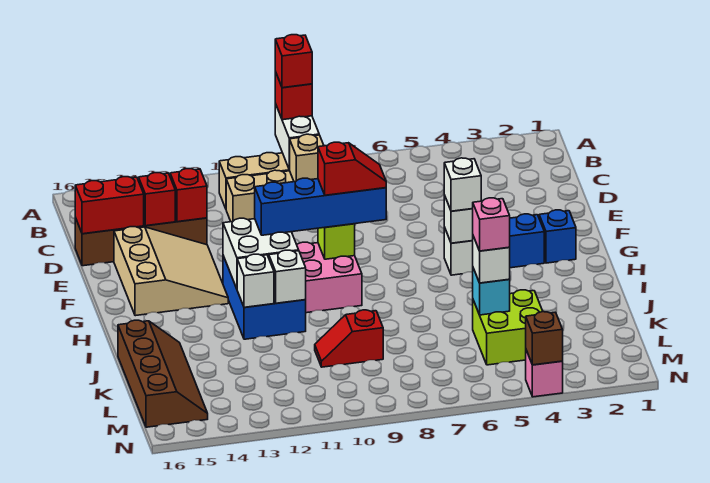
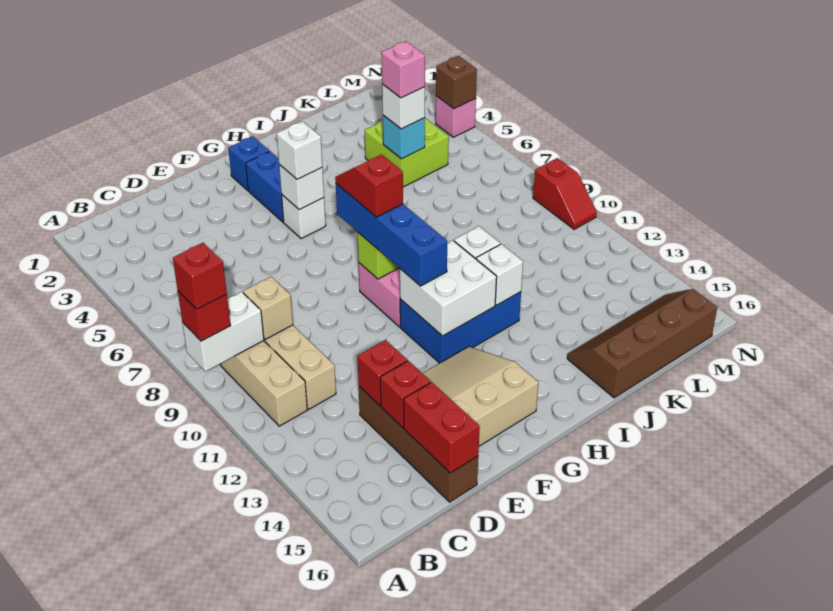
red slope K9:K10 level 1 top 9 -> red slope N9:N10 level 1 top 9

